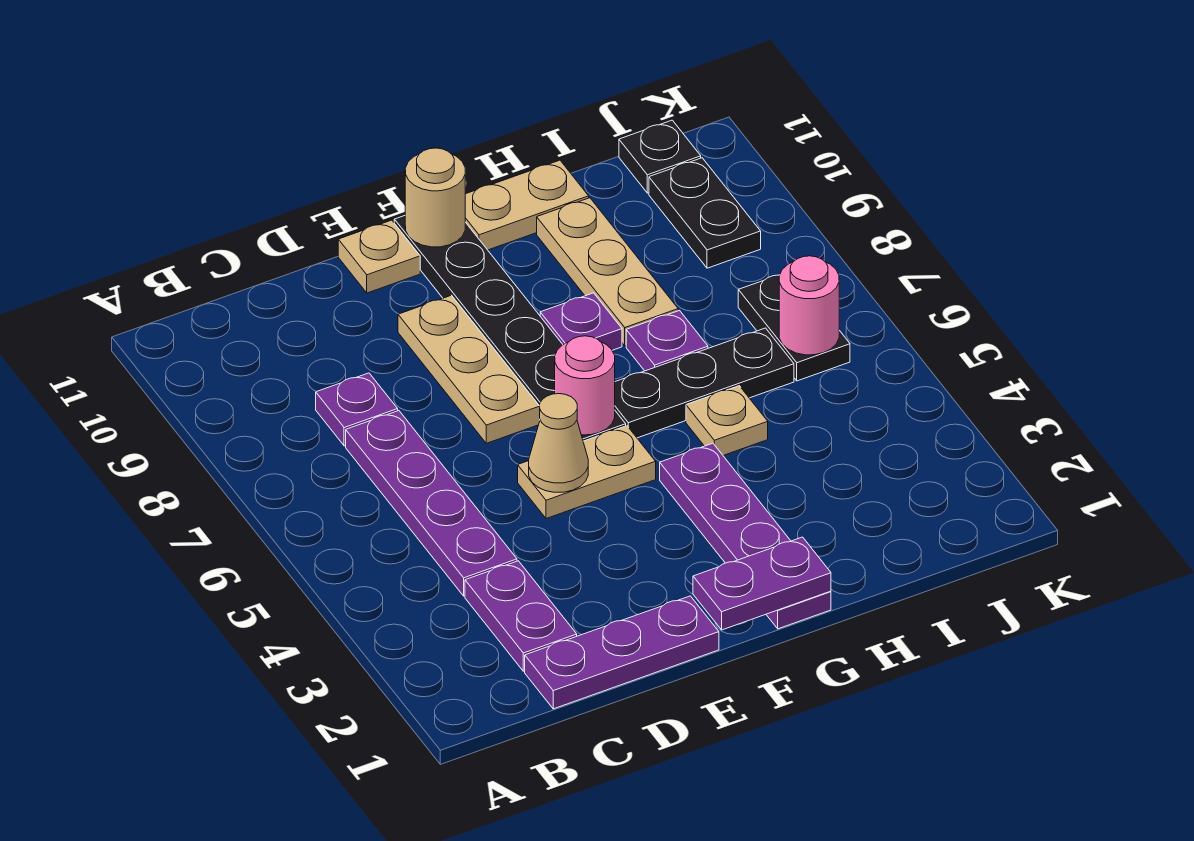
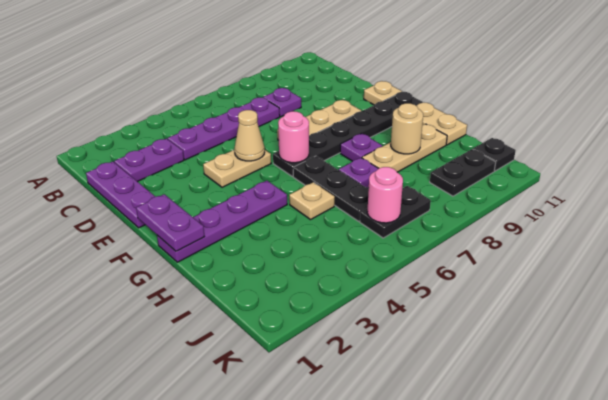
tan plate E5:F5 level 1 -> tan plate E4:E5 level 1
tan round brick F11 level 2 -> tan round brick H9 level 2

